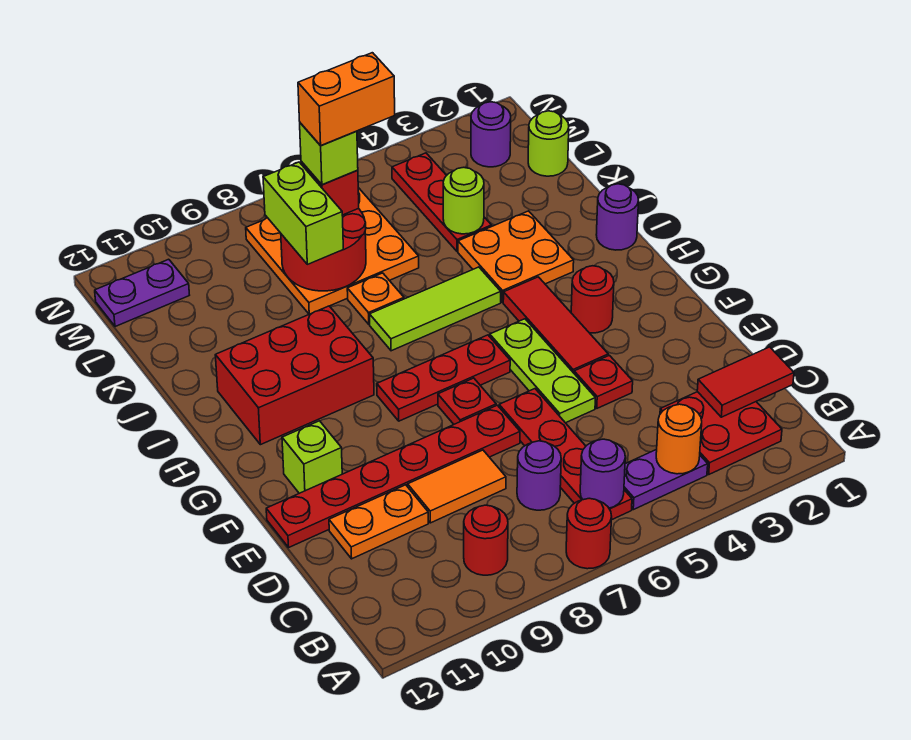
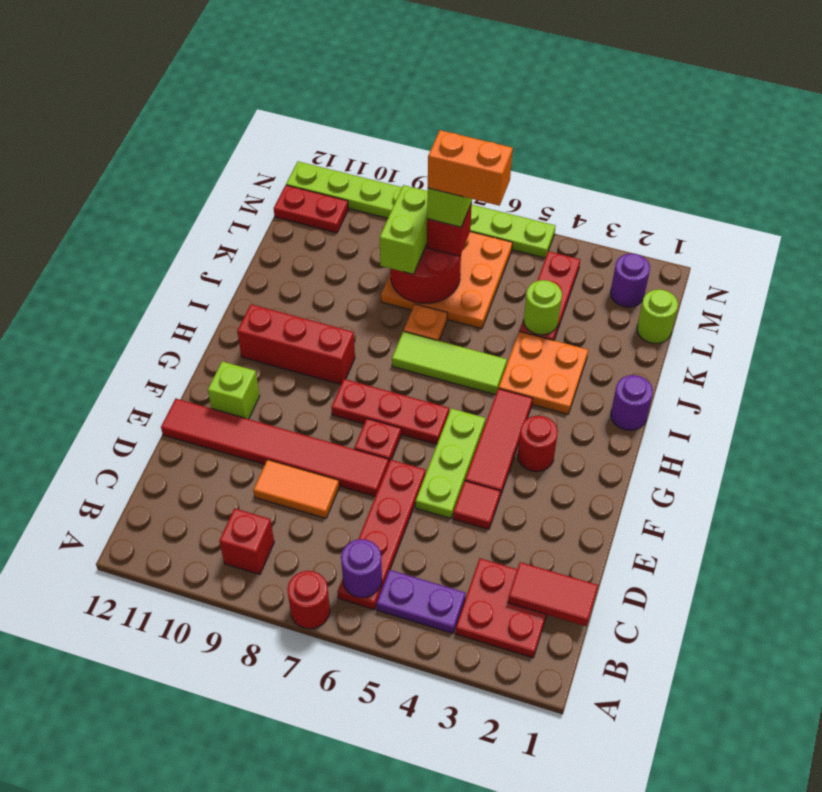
orange round brick B4 level 2 -> none
red round brick B9 level 1 -> red brick B9 level 1
purple round brick C7 level 1 -> none
orange plate D10:D11 level 1 -> none
red plate E4 level 1 -> red tile E4 level 1
red plate E7:E12 level 1 -> red tile E7:E12 level 1
red brick H9:I11 level 1 -> red brick H9:H11 level 1
purple plate M11:M12 level 1 -> red plate M11:M12 level 1
none -> lime plate N5:N12 level 1

